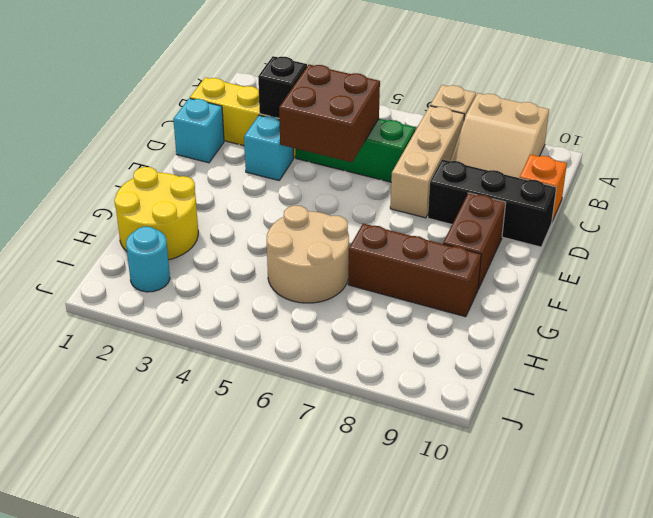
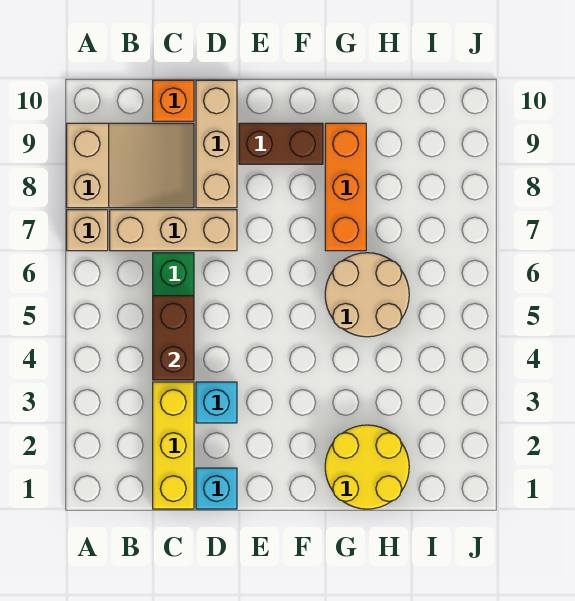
black brick C3 level 2 -> none
brown brick C4:D5 level 2 -> brown brick C4:C5 level 2
black brick D8:D10 level 1 -> tan brick D8:D10 level 1
brown brick G7:G9 level 1 -> orange brick G7:G9 level 1
cyan round brick I2 level 1 -> none

